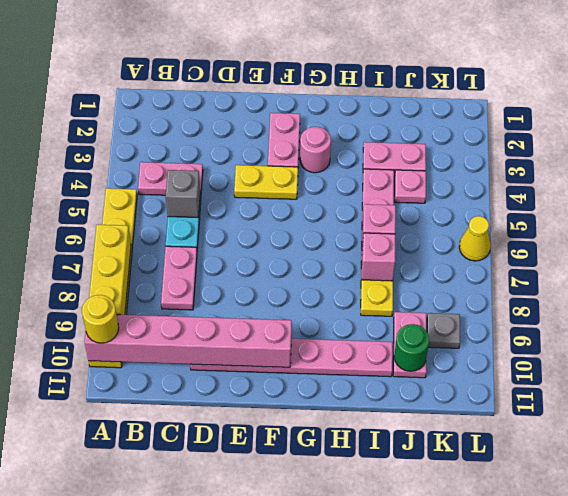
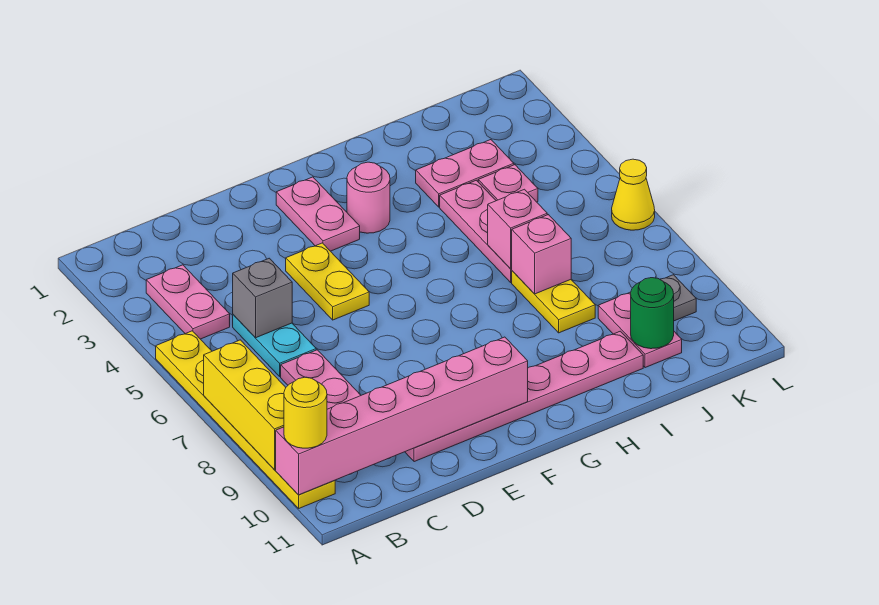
pink plate B4:C4 level 1 -> pink plate B3:B4 level 1
yellow plate E4:F4 level 1 -> yellow plate E4:E5 level 1

